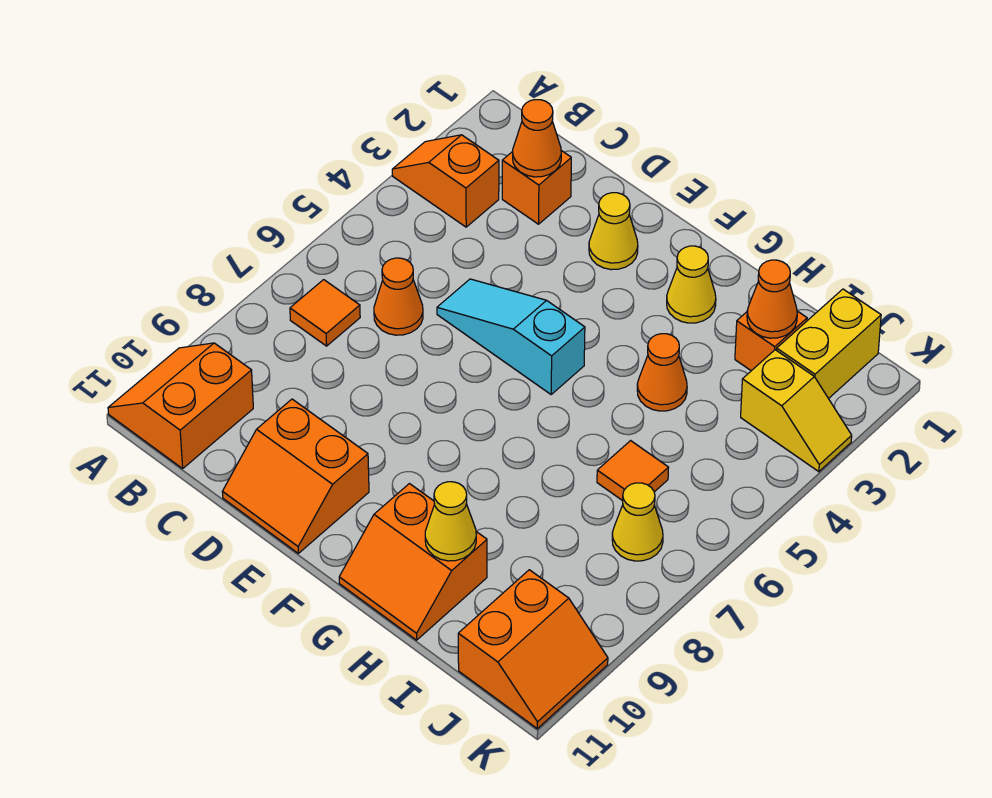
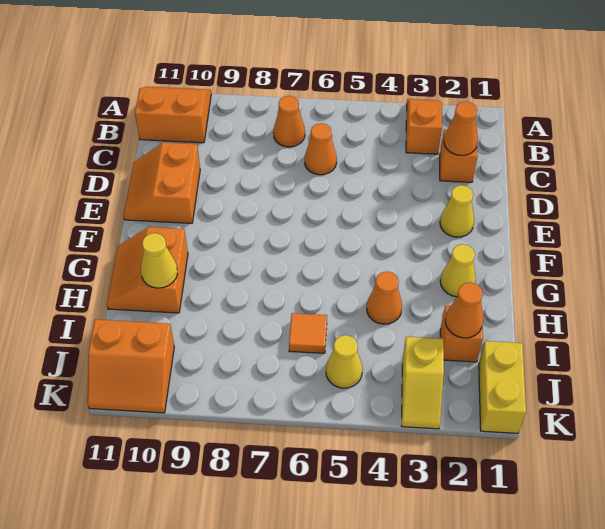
orange tile B7 level 1 -> orange cone B7 level 1
cyan slope D5:F5 level 1 top F -> none
yellow brick J1:J2 level 1 -> yellow brick J1:K1 level 1
yellow cone J7 level 1 -> yellow cone J5 level 1

